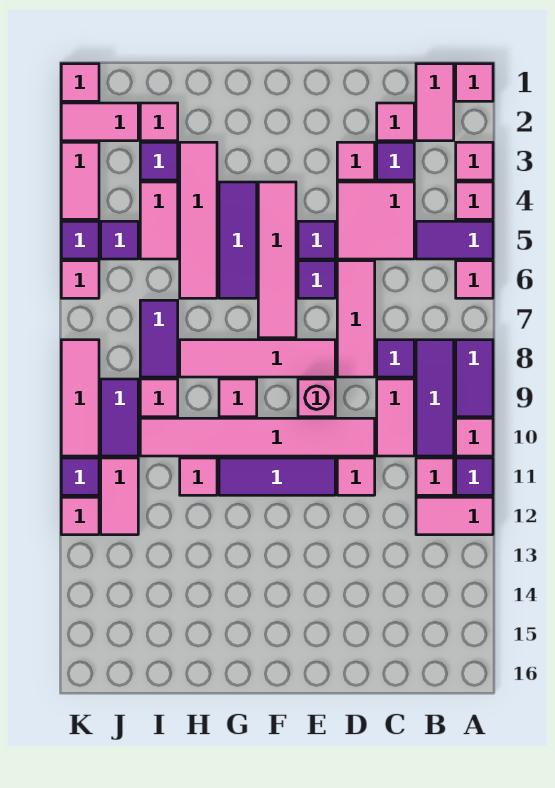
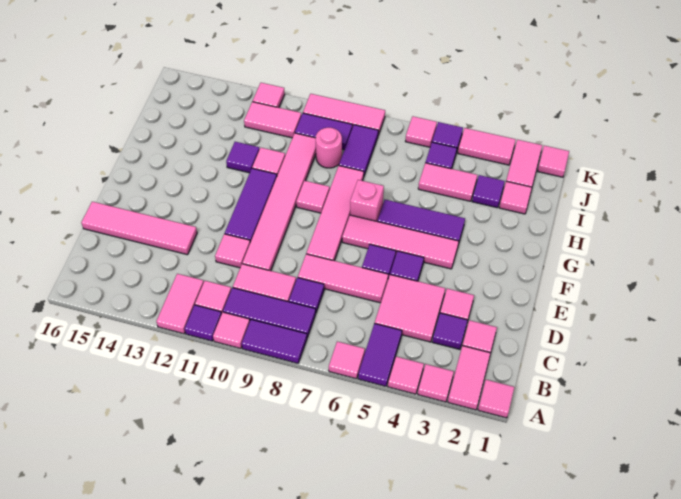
pink tile B1:B2 level 1 -> pink tile A2:B2 level 1
pink brick E9 level 1 -> pink brick G7 level 1
pink tile H3:H6 level 1 -> pink tile D13:D16 level 1
purple tile I7:I8 level 1 -> purple tile I8:J8 level 1
pink tile I9 level 1 -> pink round brick I9 level 1
purple tile K11 level 1 -> purple tile H12 level 1

